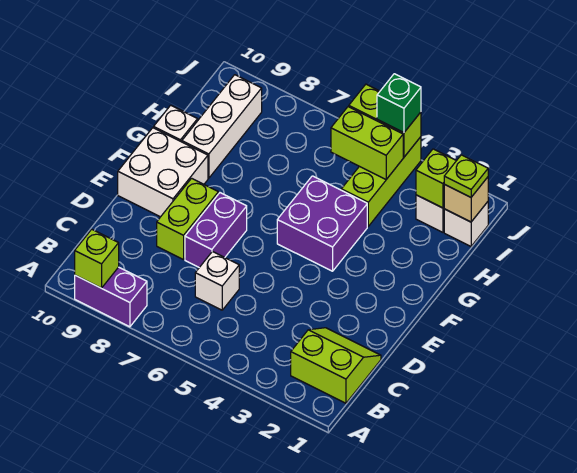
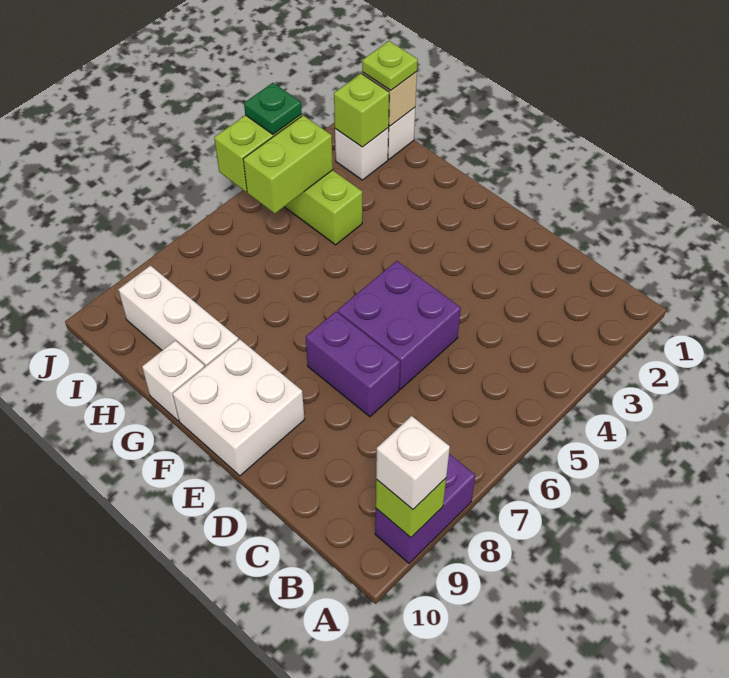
lime slope B1:C2 level 1 top B -> none
white brick C6 level 1 -> white brick A9 level 3
lime brick D8:E8 level 1 -> none
purple brick F4:G5 level 1 -> purple brick D5:E6 level 1
green brick J4 level 3 -> green plate J4 level 3

